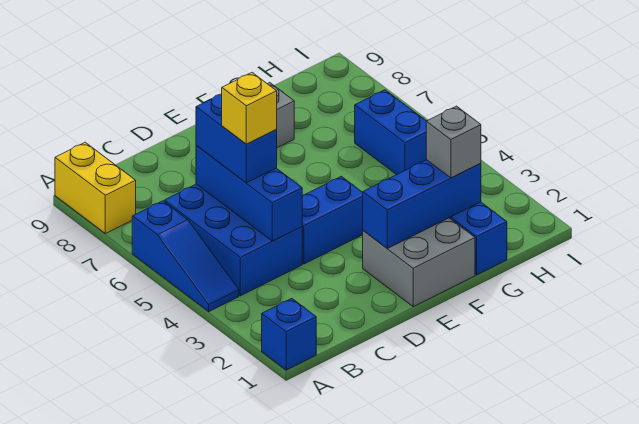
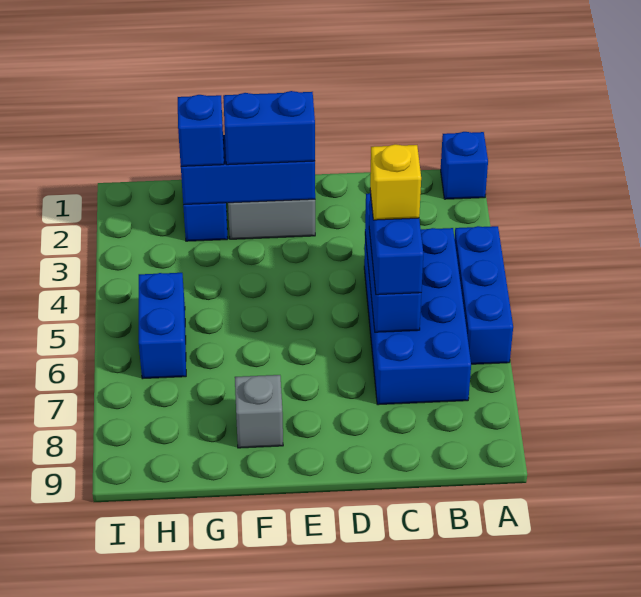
blue slope A4:A6 level 1 top 6 -> blue brick A4:A6 level 1
yellow brick A8:A9 level 1 -> none
blue brick B4:C6 level 1 -> blue brick B4:C7 level 1
blue brick D4:E4 level 1 -> blue brick E2:F2 level 3
grey brick G2 level 3 -> blue brick G2 level 3

